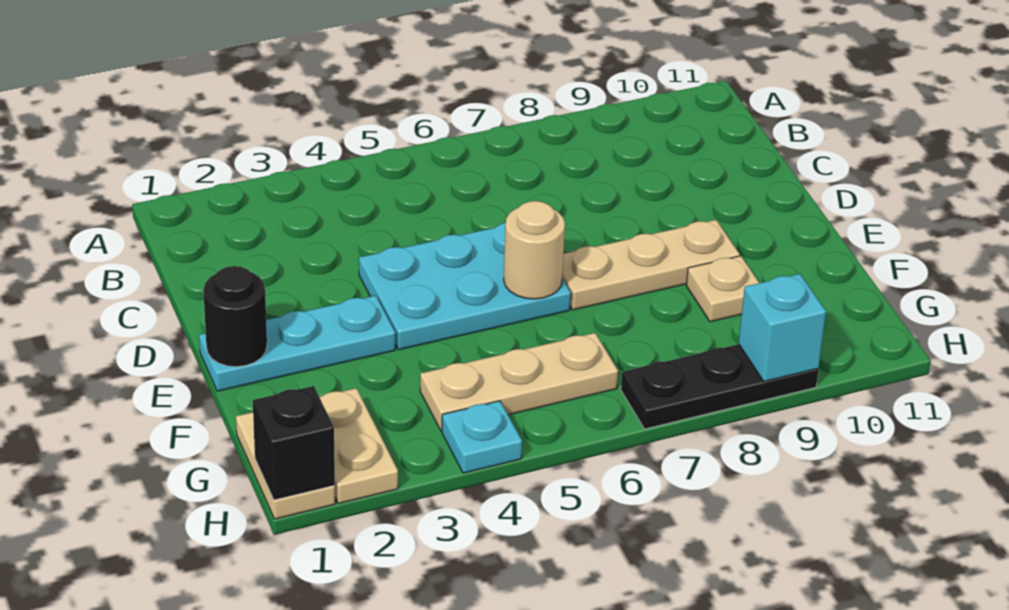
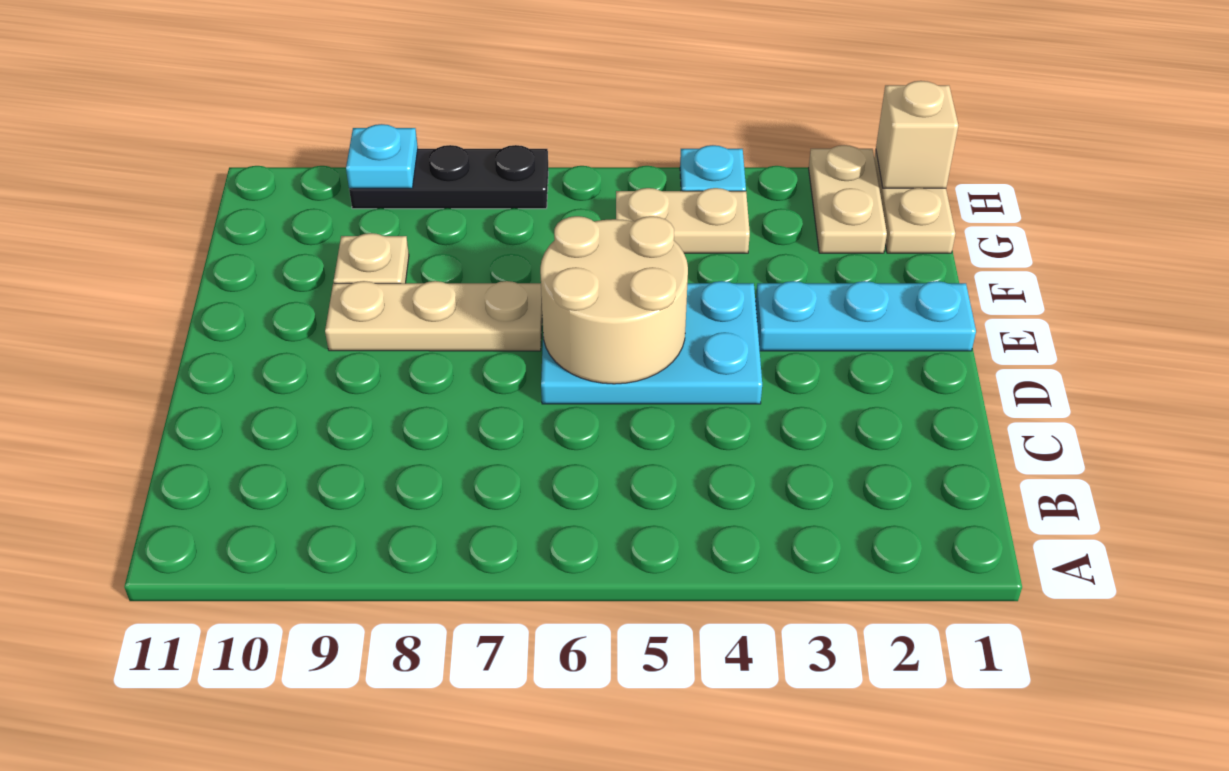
black round brick E1 level 2 -> none
tan round brick E6 level 2 -> tan round brick D5:E6 level 2
tan plate G4:G6 level 1 -> tan plate G4:G5 level 1
black brick H1 level 2 -> tan brick H1 level 2
cyan brick H9 level 2 -> cyan plate H9 level 2

